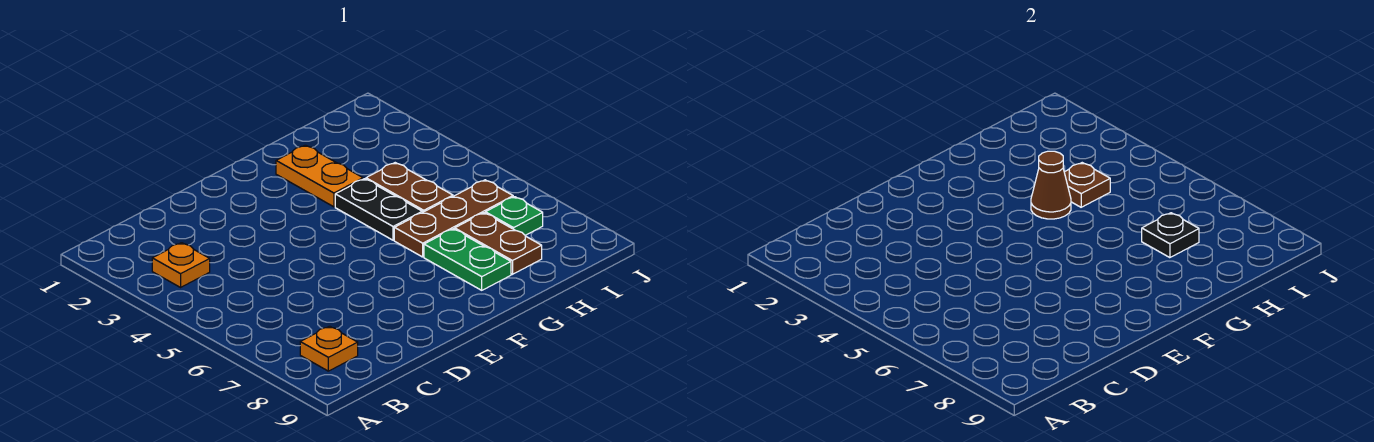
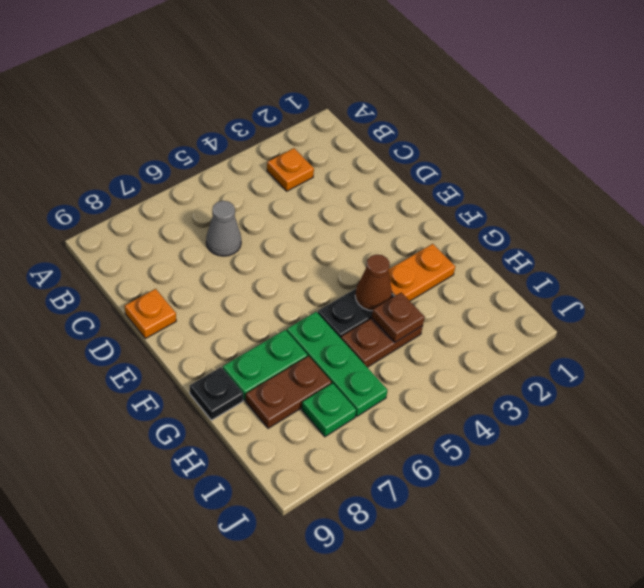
orange plate B8 level 1 -> orange plate D9 level 1
none -> grey cone C6 level 1
brown plate G6:I6 level 1 -> green plate G6:I6 level 1
black plate H7 level 2 -> black plate G9 level 1

